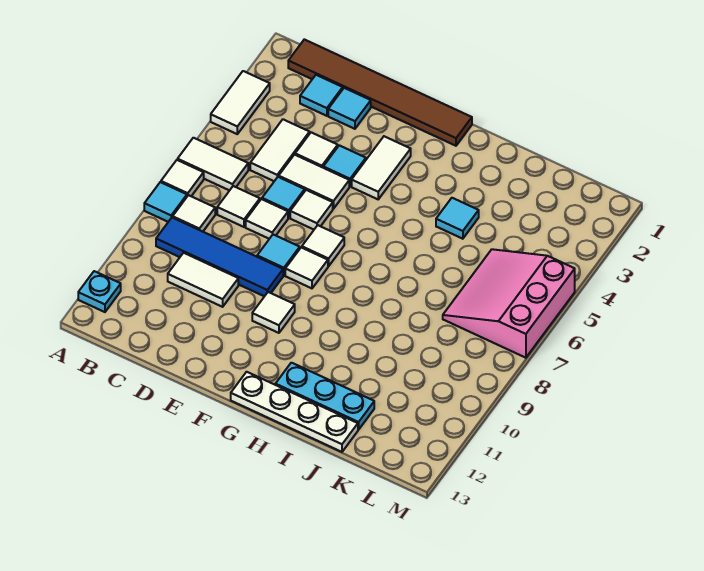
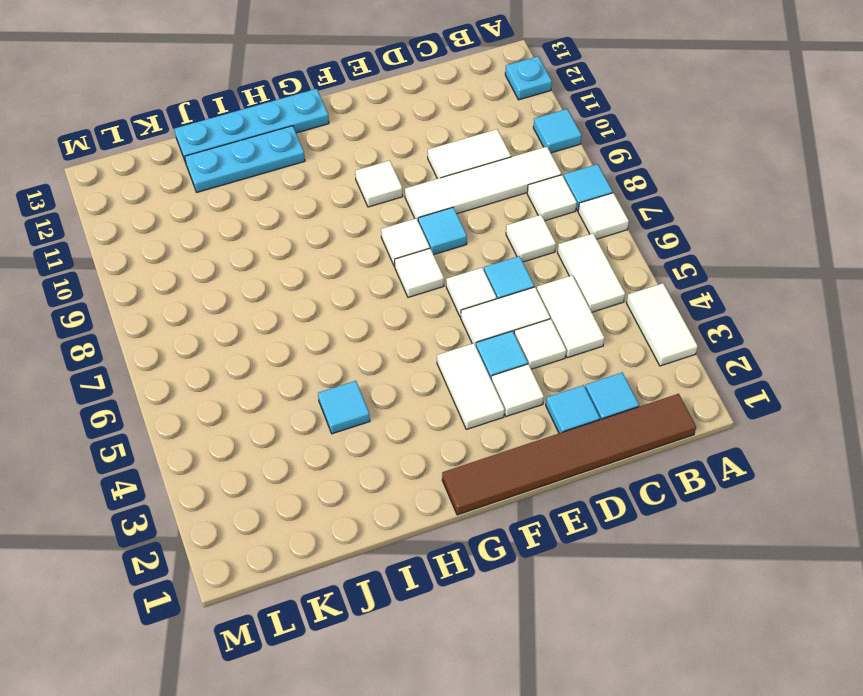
white tile A6:B6 level 1 -> white tile B5:B6 level 1
none -> cyan tile A10 level 1
blue tile B9:E9 level 1 -> white tile B9:E9 level 1
white tile D7 level 1 -> white tile E3 level 1
white plate G13:J13 level 1 -> cyan plate G13:J13 level 1
pink slope K5:M7 level 1 top M -> none

